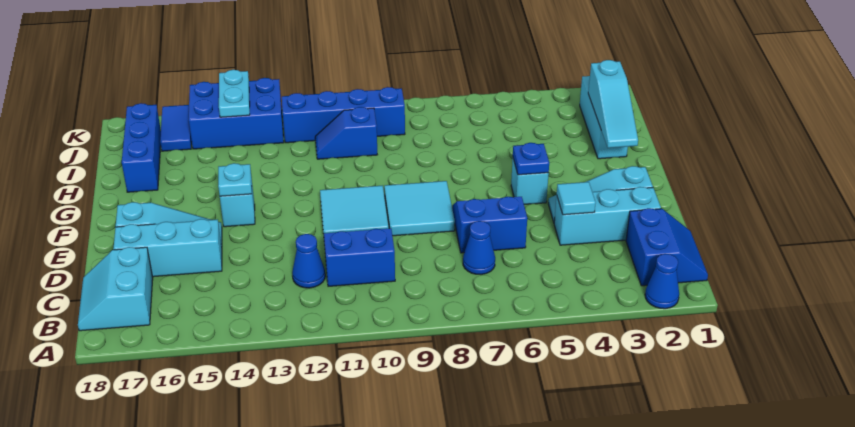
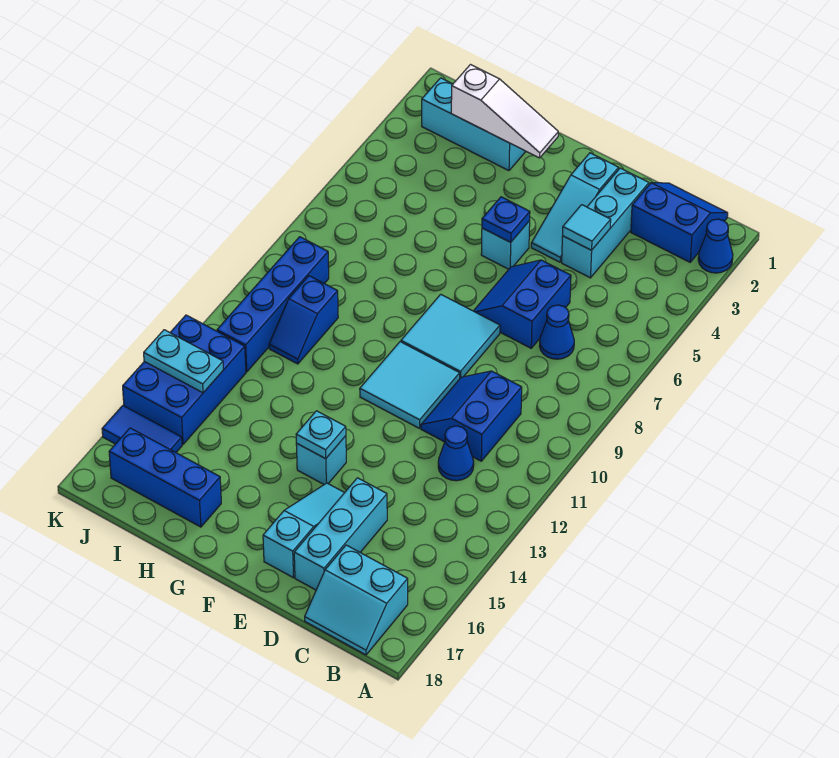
cyan slope G2:I2 level 2 top I -> white slope G2:I2 level 2 top I

